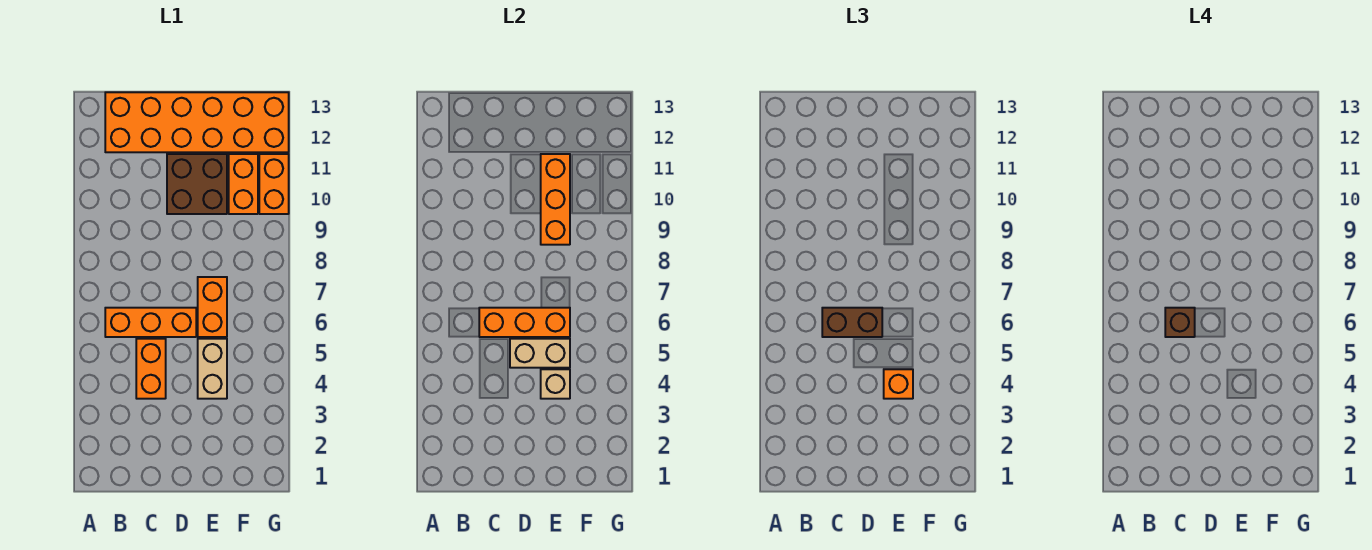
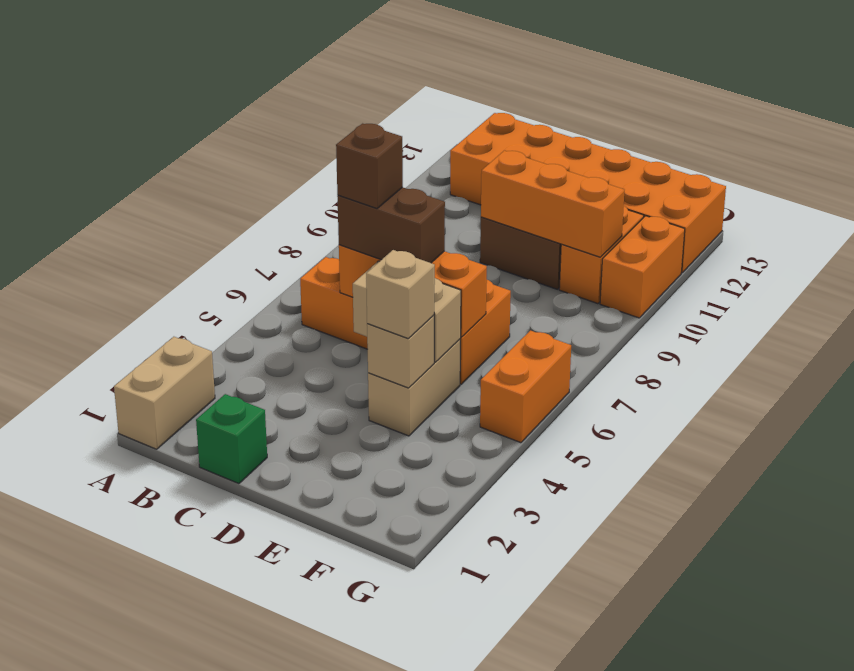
none -> tan brick A1:A2 level 1
none -> green brick C1 level 1
orange brick C4:C5 level 1 -> orange brick G5:G6 level 1
orange brick E4 level 3 -> tan brick E4 level 3
orange brick E9:E11 level 2 -> orange brick D10:F10 level 2

